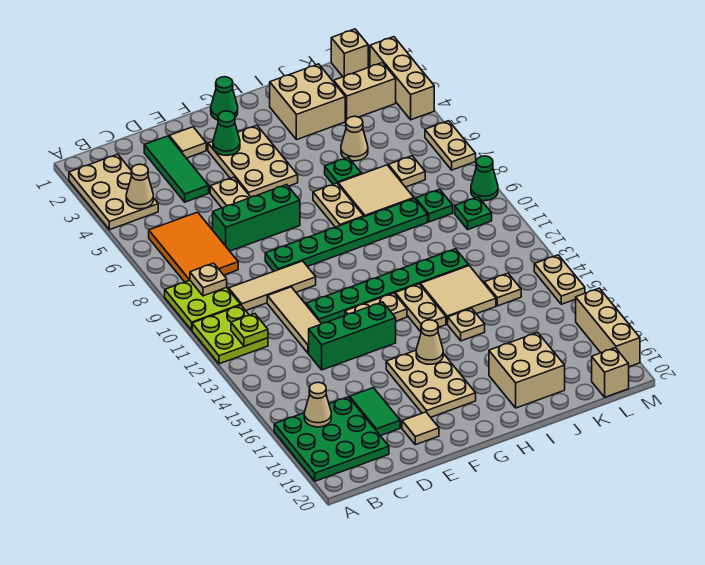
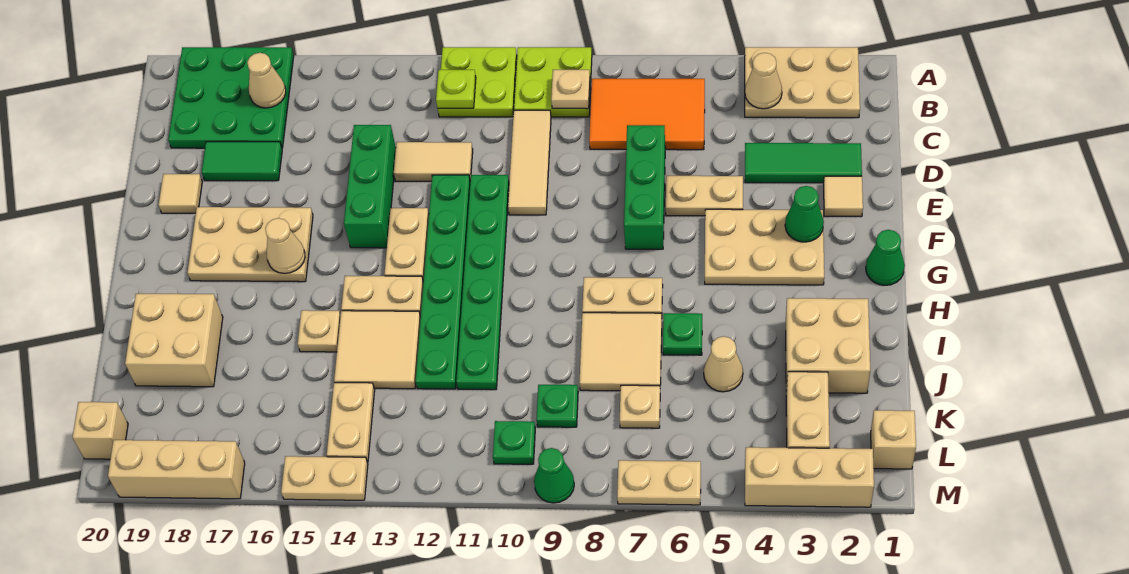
tan tile D11:D13 level 1 -> tan tile D12:D13 level 1
green plate E9:J9 level 1 -> green plate E11:J11 level 1
tan plate K14 level 1 -> tan plate K14:L14 level 1

